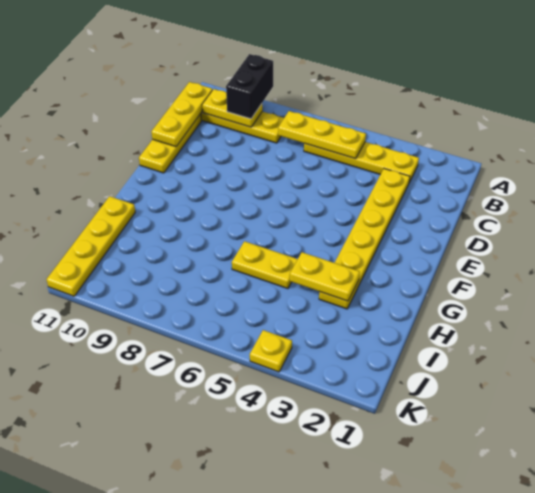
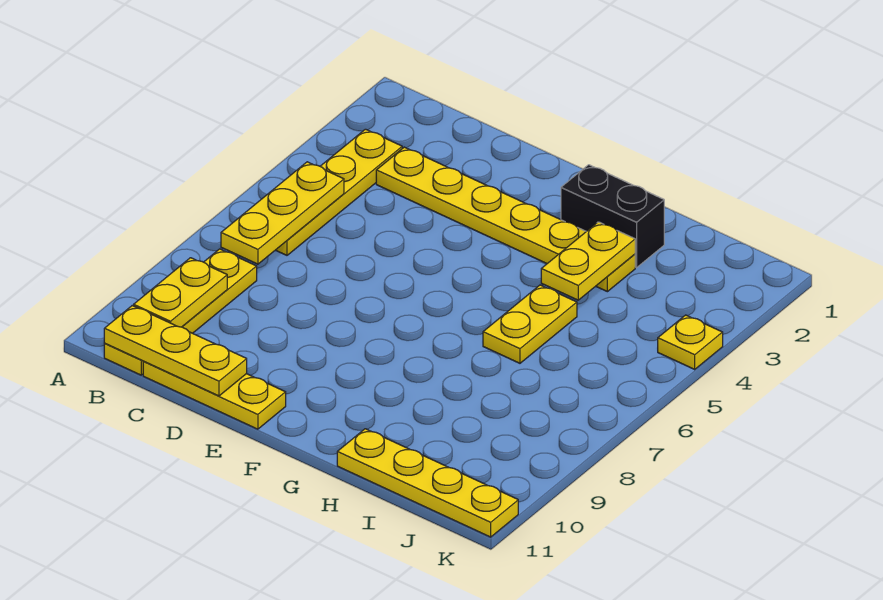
black brick A9:B9 level 3 -> black brick G2:H2 level 1

